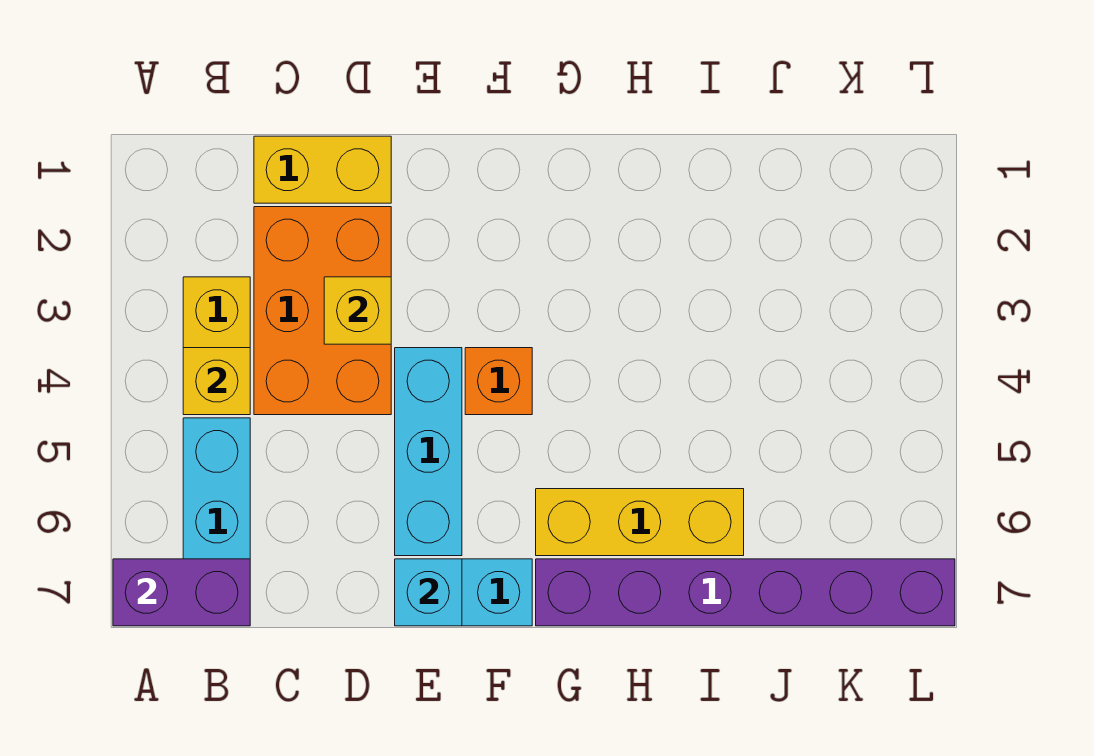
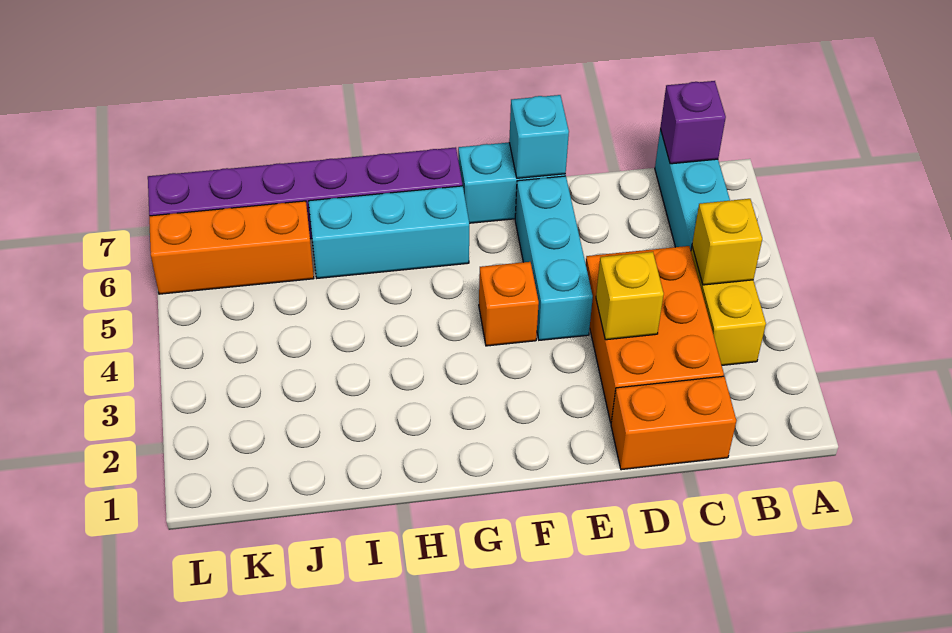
purple brick A7:B7 level 2 -> purple brick B7 level 2
yellow brick C1:D1 level 1 -> orange brick C1:D1 level 1
yellow brick G6:I6 level 1 -> cyan brick G6:I6 level 1
none -> orange brick J6:L6 level 1

